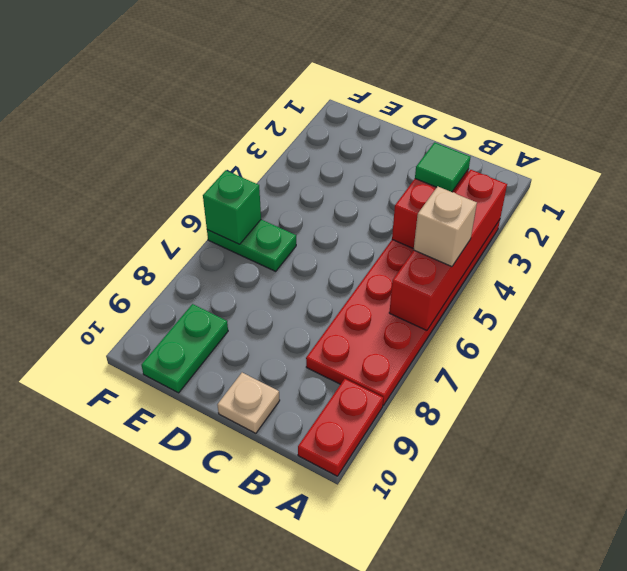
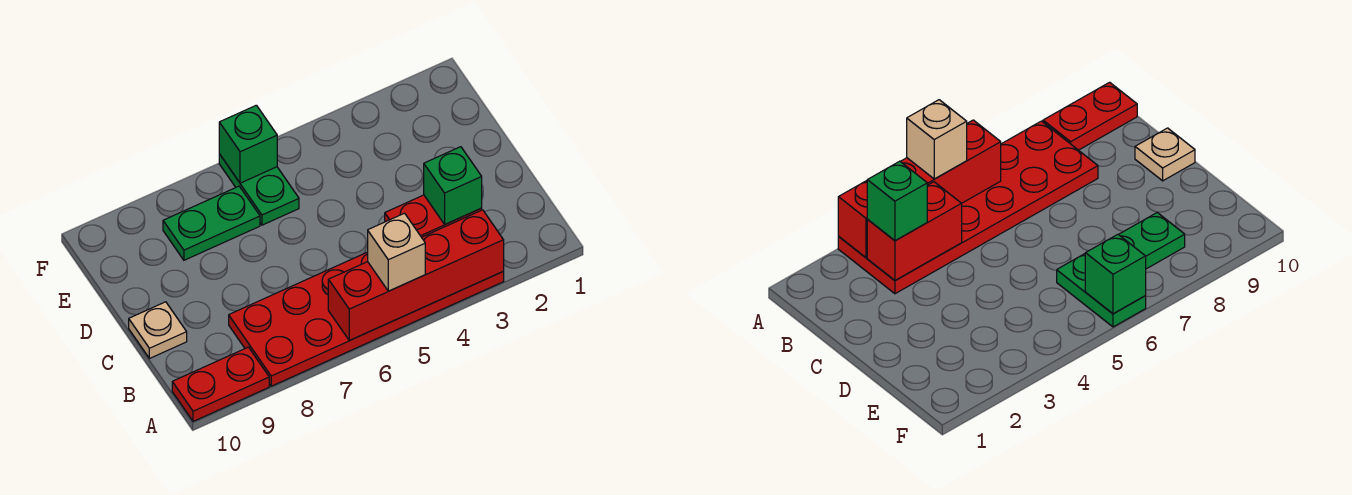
green tile B3 level 3 -> green brick B3 level 3
green plate E9:E10 level 1 -> green plate E7:E8 level 1

